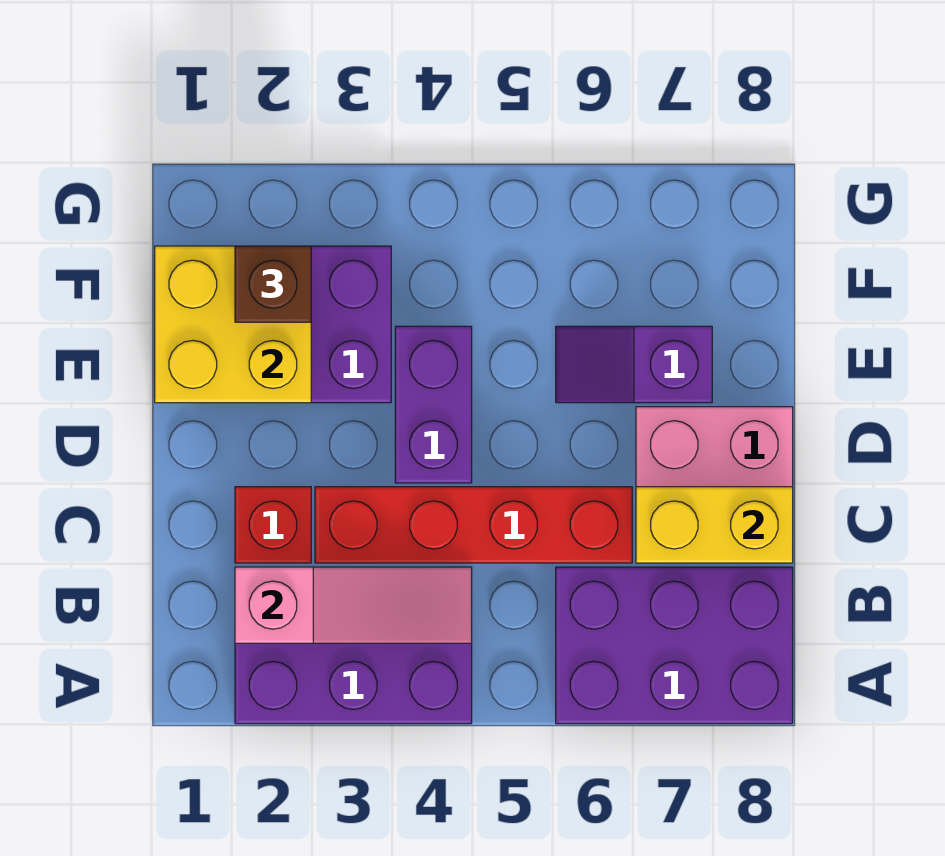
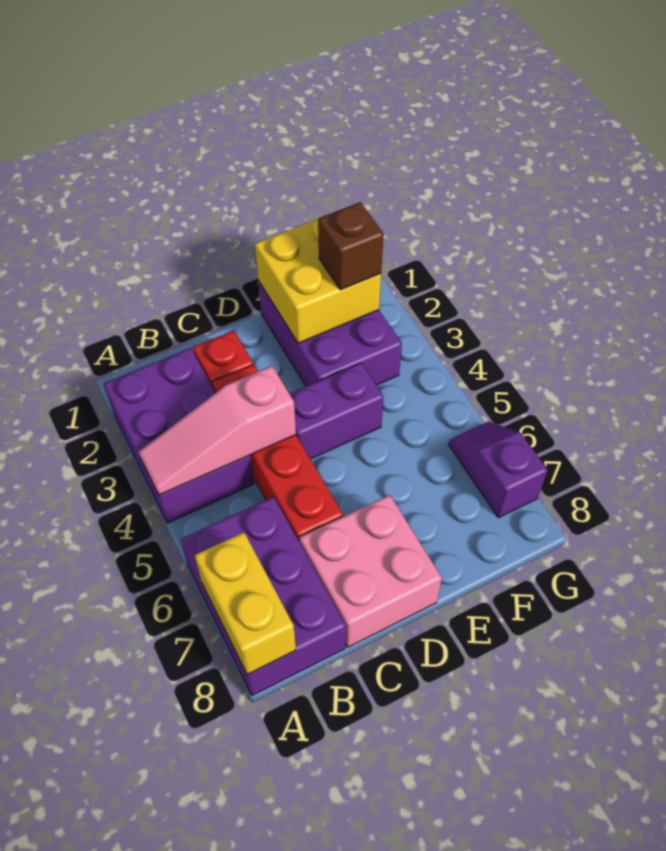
pink slope B2:B4 level 2 top 2 -> pink slope A4:C4 level 2 top C
yellow brick C7:C8 level 2 -> yellow brick A7:A8 level 2
purple slope E6:E7 level 1 top 7 -> purple slope G6:G7 level 1 top 7

